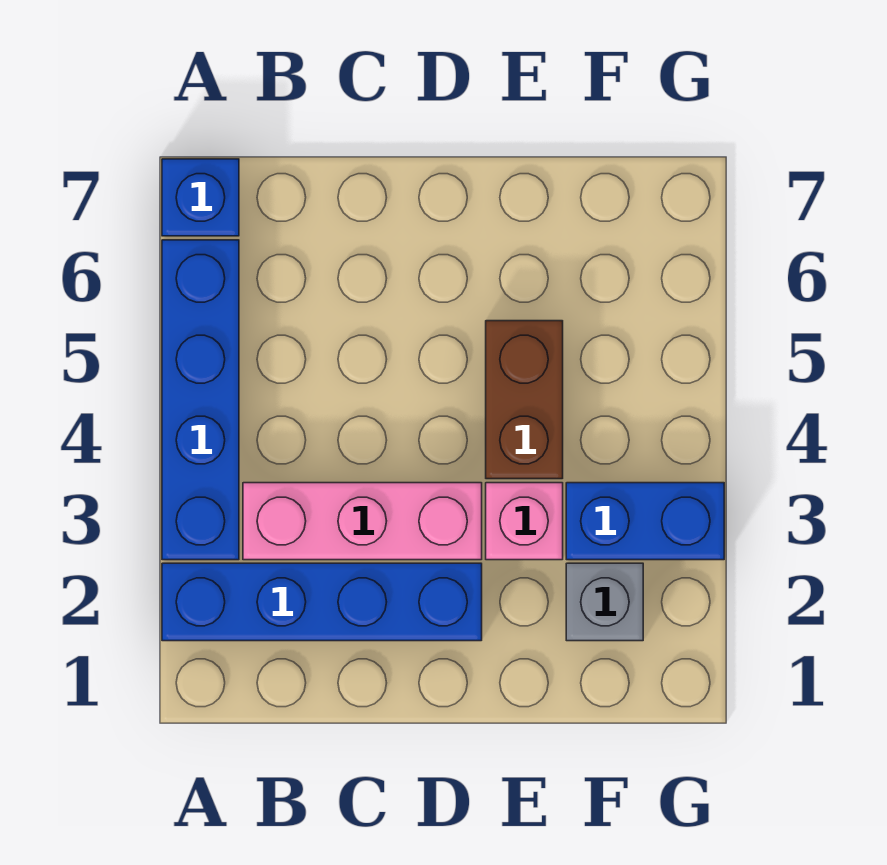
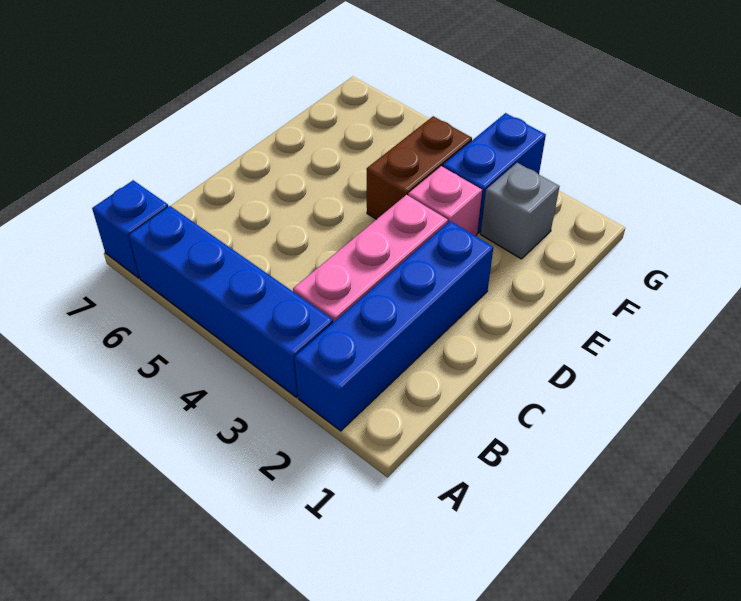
brown brick E4:E5 level 1 -> brown brick E4:F4 level 1

